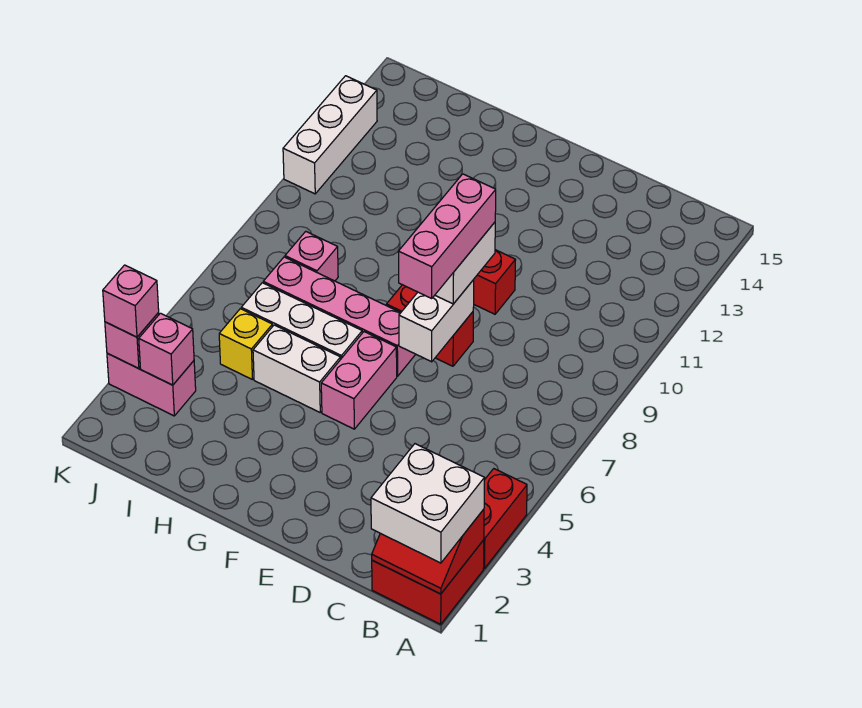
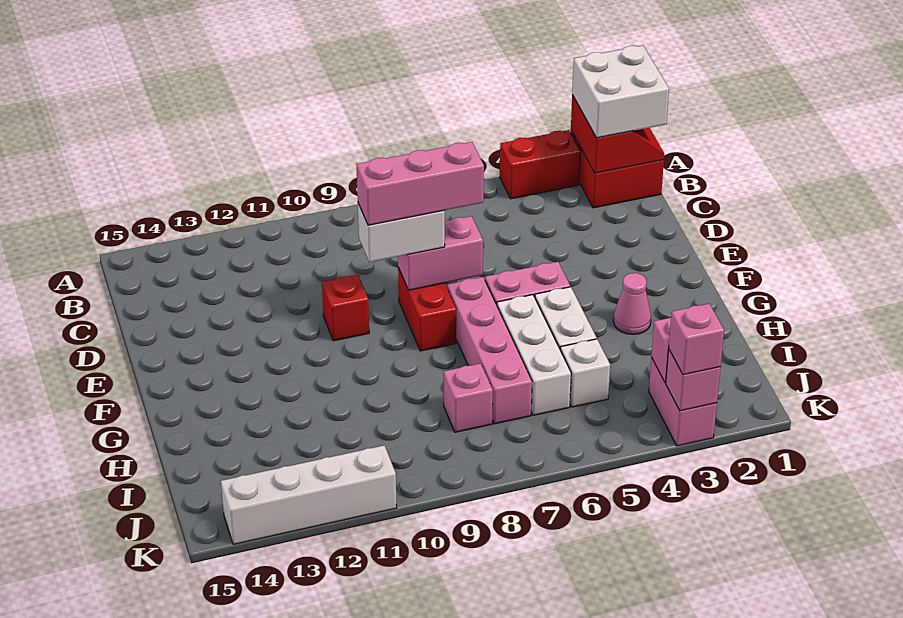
white brick E7:E8 level 2 -> pink brick E7:E8 level 2
none -> pink cone G3 level 1
yellow brick I5 level 1 -> white brick I5 level 1
white brick K11:K13 level 1 -> white brick K11:K14 level 1

